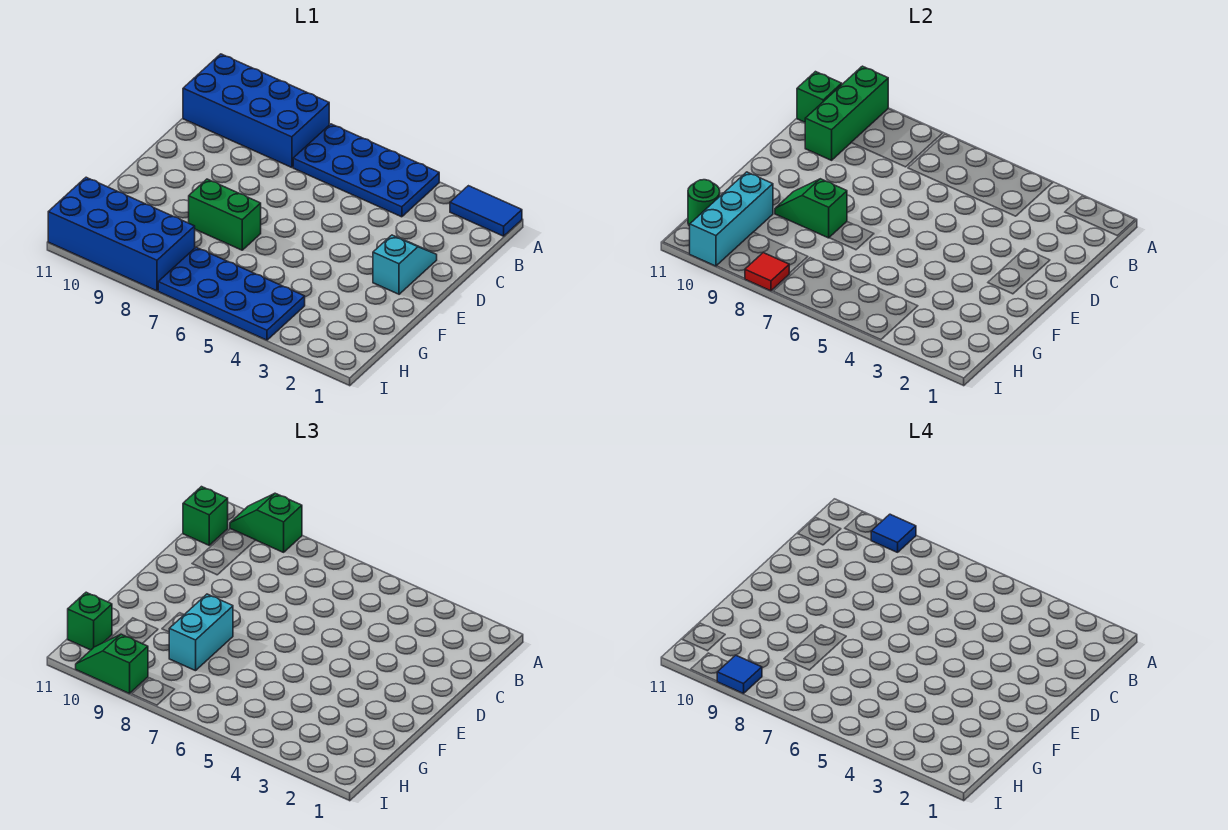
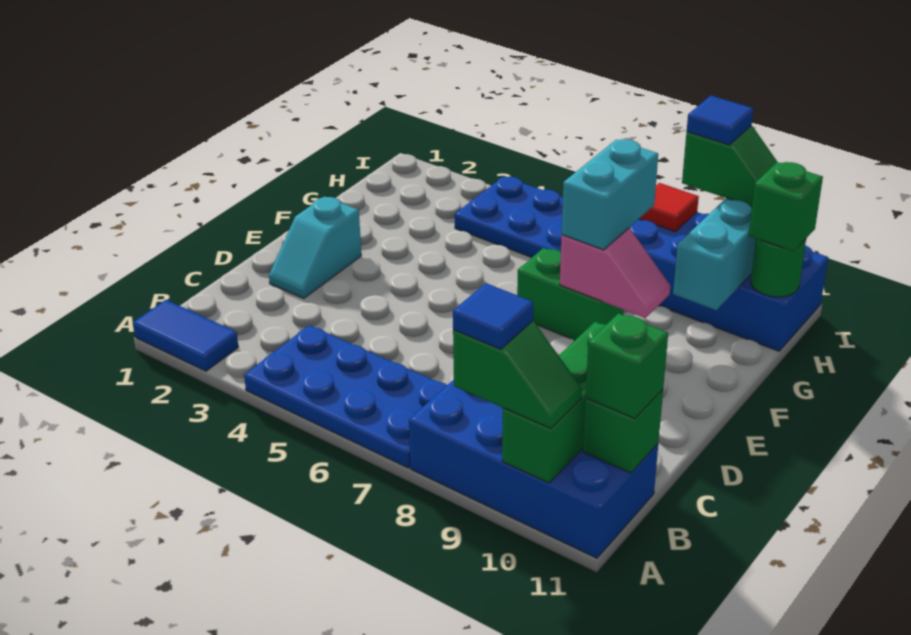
green slope F8:F9 level 2 top 8 -> pink slope F8:F9 level 2 top 8

